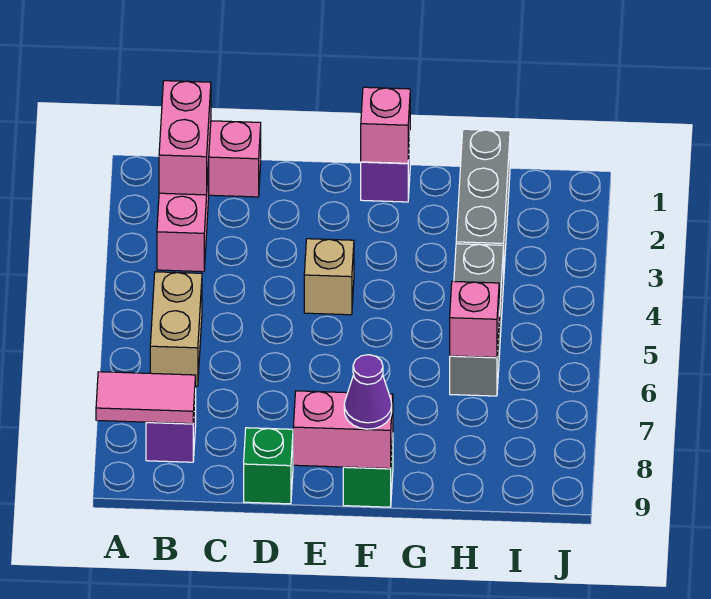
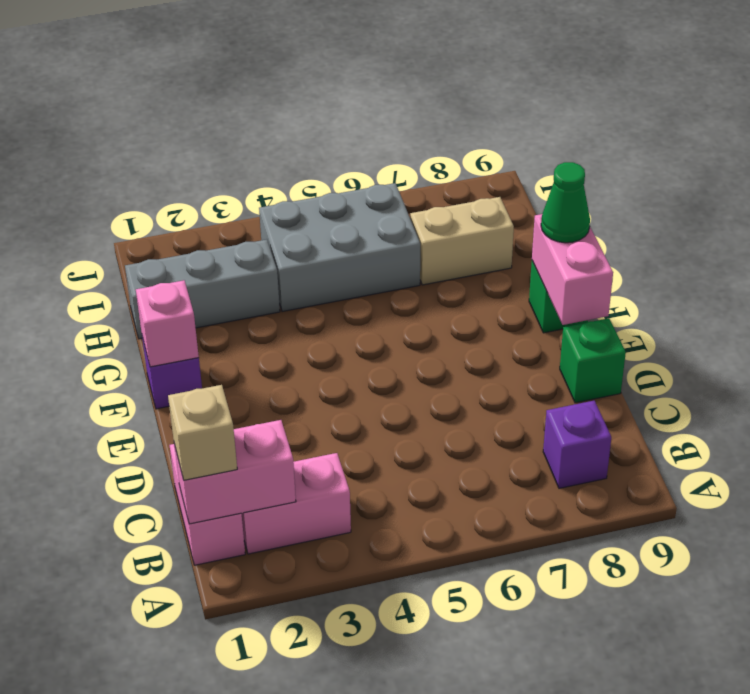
pink tile A8:B8 level 2 -> none
tan brick B5:B6 level 1 -> tan brick H7:H8 level 1
tan brick E4 level 1 -> tan brick B1 level 3
purple cone F9 level 3 -> green cone F9 level 3
grey brick H4:H6 level 1 -> grey brick H4:I6 level 1
pink brick H6 level 2 -> none

